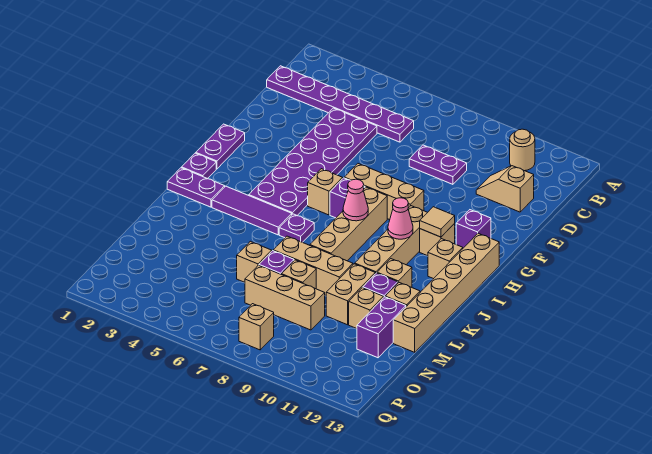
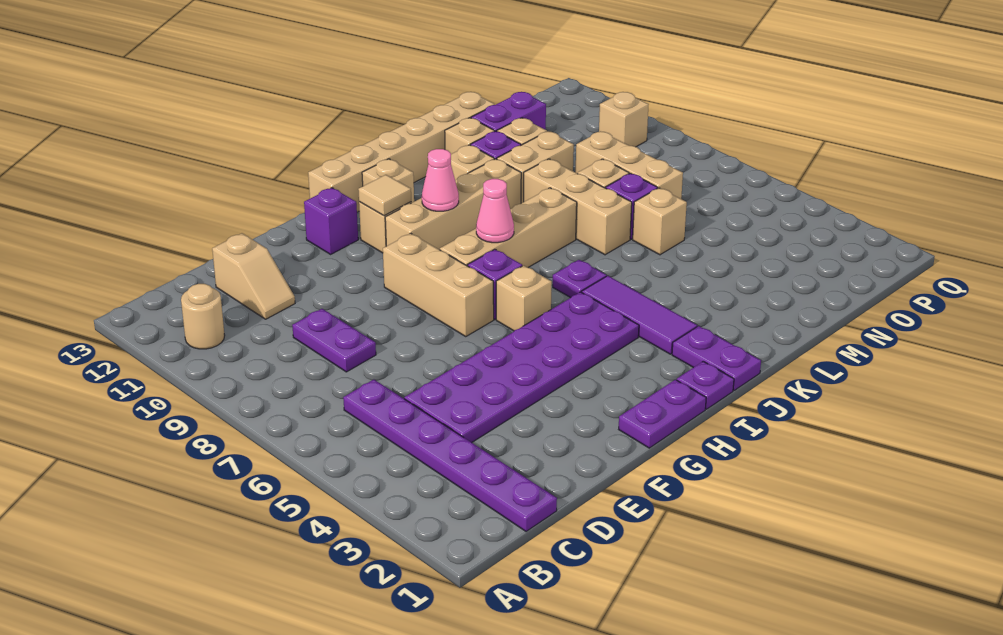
tan brick P8 level 1 -> tan brick P10 level 1

